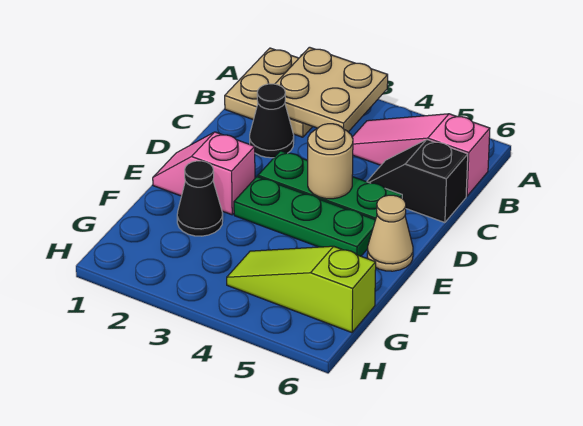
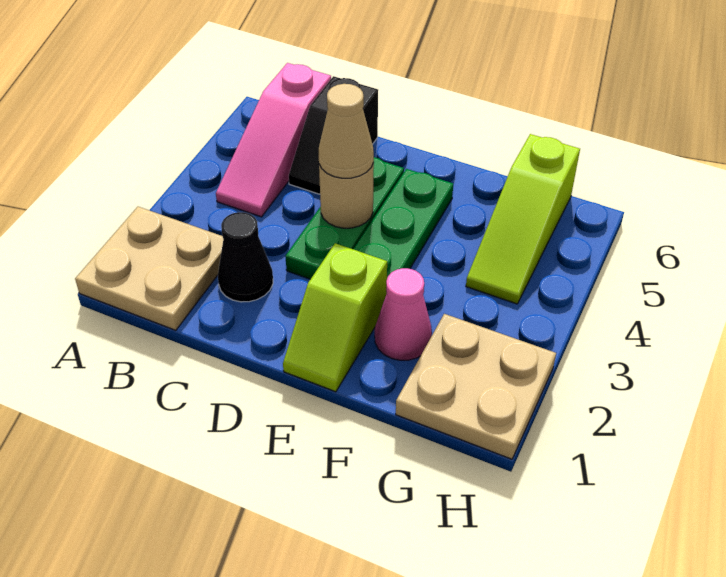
tan plate A2:B3 level 2 -> tan plate G1:H2 level 1
pink slope E1:E2 level 1 top 2 -> lime slope E1:E2 level 1 top 2
tan cone E6 level 1 -> tan cone D4 level 3
black cone F2 level 1 -> pink cone F2 level 1

